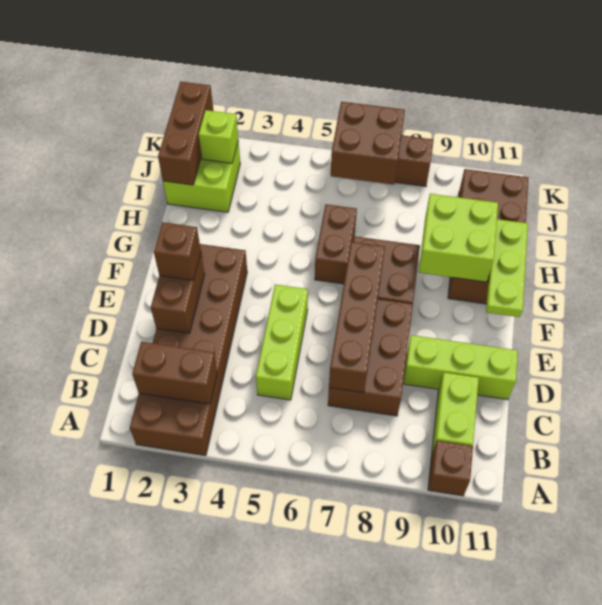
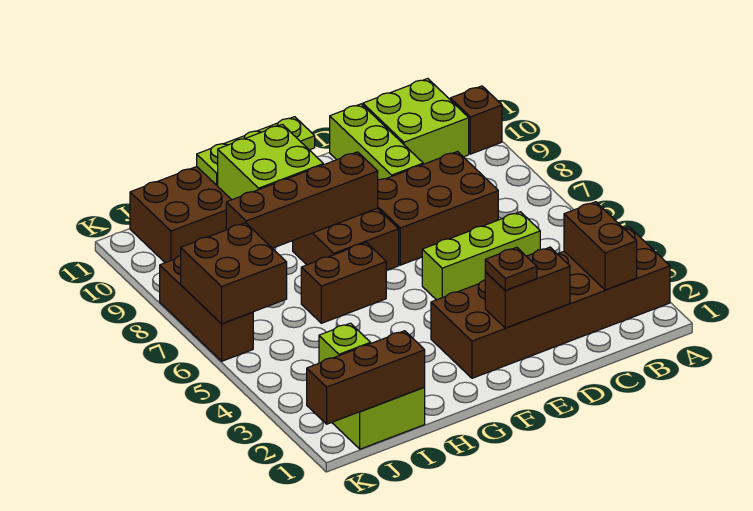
lime brick B10:C10 level 1 -> lime brick B10:C11 level 1
brown brick C7:F7 level 2 -> brown brick F8:I8 level 2
brown brick E2 level 3 -> brown plate E2 level 3

